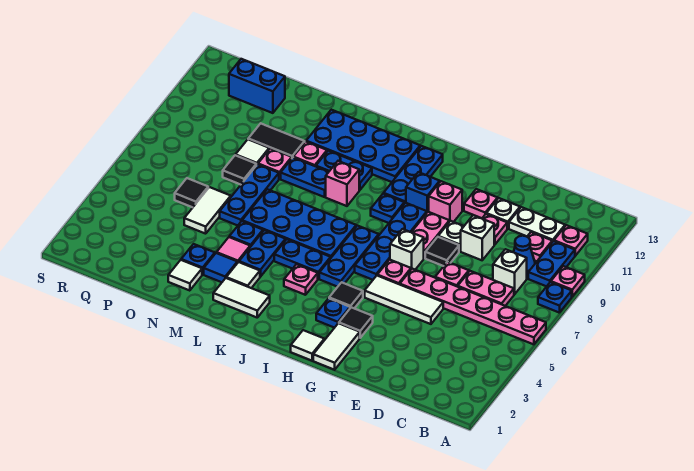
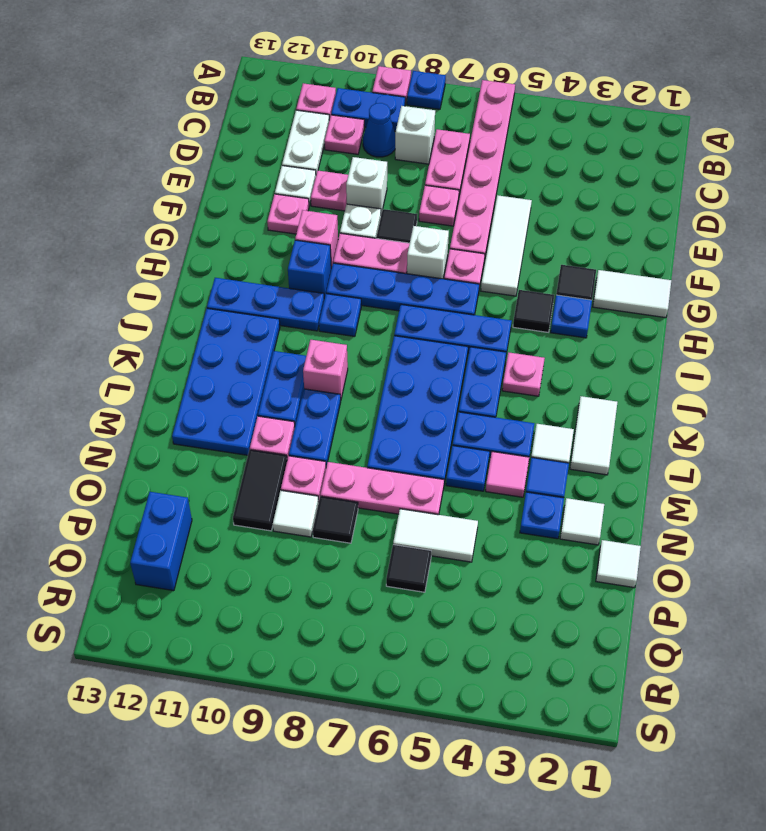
white tile H1 level 1 -> white tile O1 level 1
blue plate N6:N8 level 1 -> pink plate N6:N8 level 1

